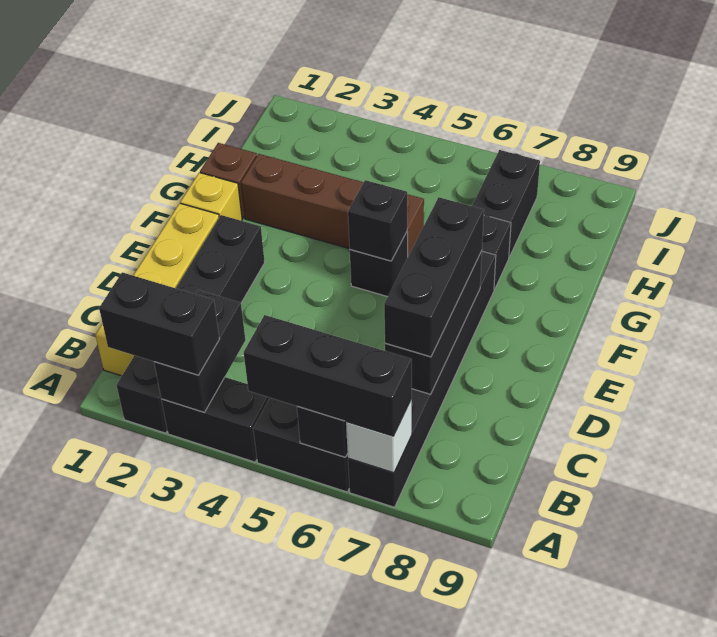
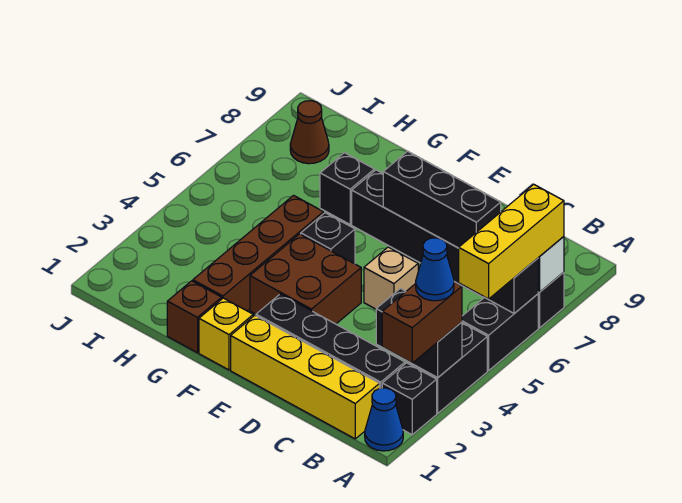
none -> blue cone A1 level 1
black brick A2:A3 level 3 -> brown brick A2:A3 level 3
none -> blue cone A3 level 4
black brick A5:A7 level 3 -> yellow brick A5:A7 level 3
black brick C7:E7 level 3 -> none
none -> tan brick D5 level 1
none -> brown brick E3:F4 level 1
black brick F5 level 2 -> none
black brick H7:I7 level 1 -> none
none -> brown cone I8 level 1

